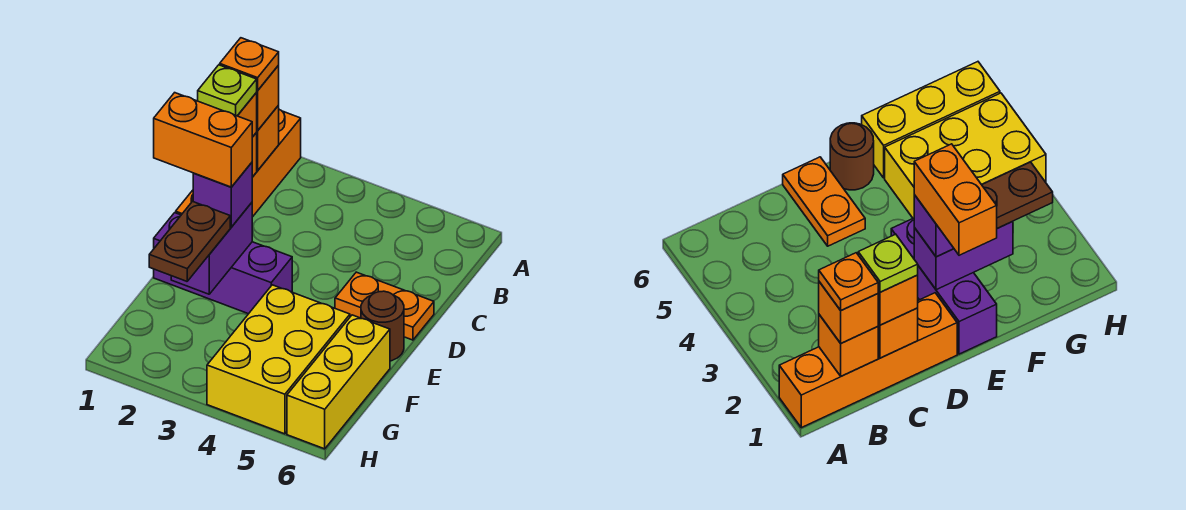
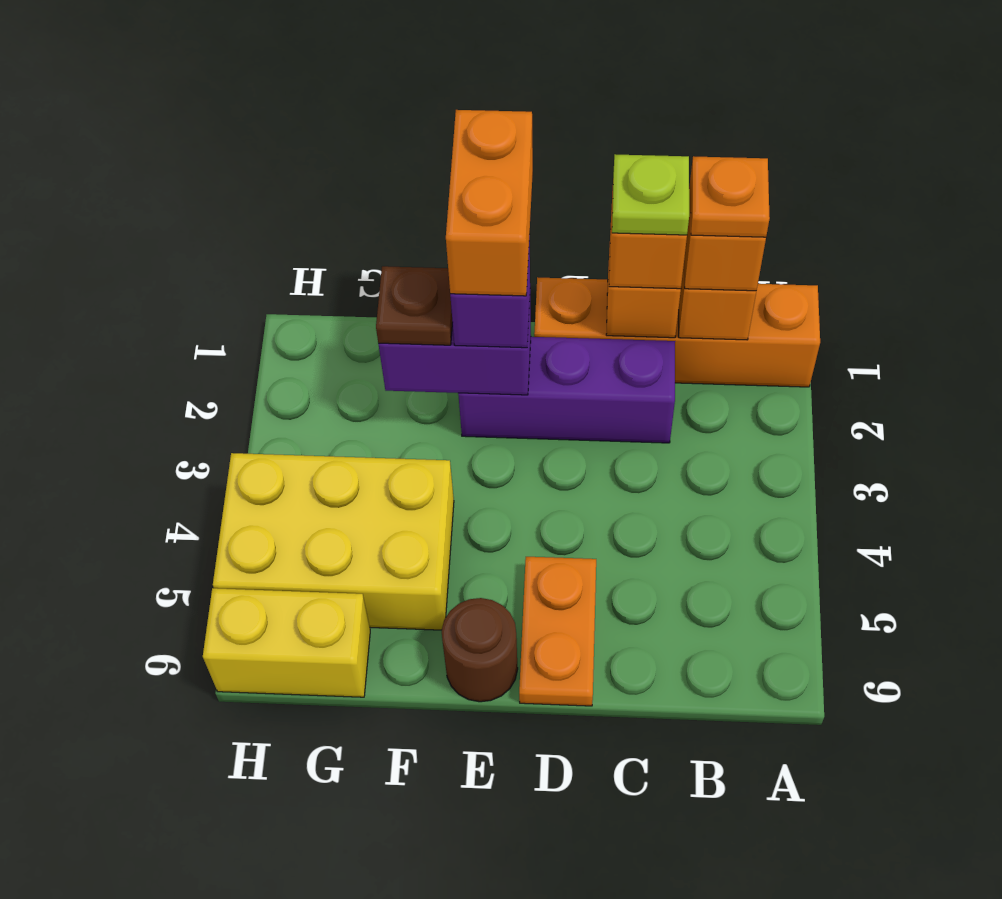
purple brick E1:E3 level 1 -> purple brick C2:E2 level 1
brown plate F2:G2 level 3 -> brown plate F2 level 3
yellow brick F6:H6 level 1 -> yellow brick G6:H6 level 1

